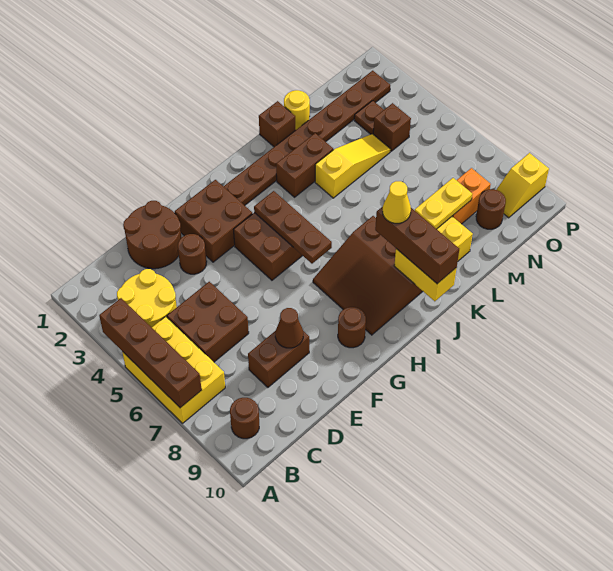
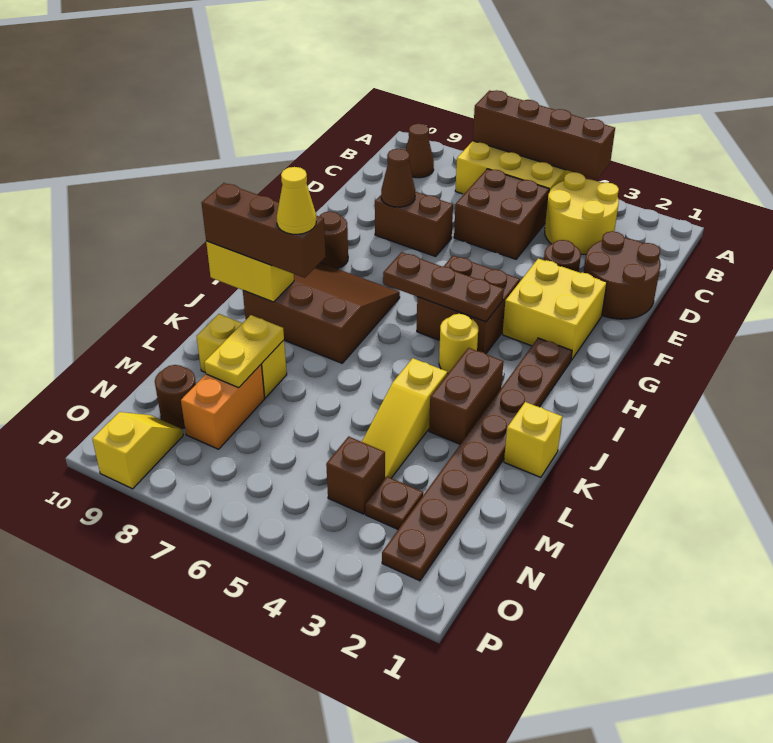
brown round brick B9 level 1 -> brown cone B9 level 1
brown brick D8:E8 level 1 -> brown brick E7:E8 level 1
brown brick F2:G3 level 1 -> yellow brick F2:G3 level 1
brown brick K1 level 1 -> yellow brick K1 level 1
yellow round brick L1 level 1 -> yellow round brick I4 level 1

